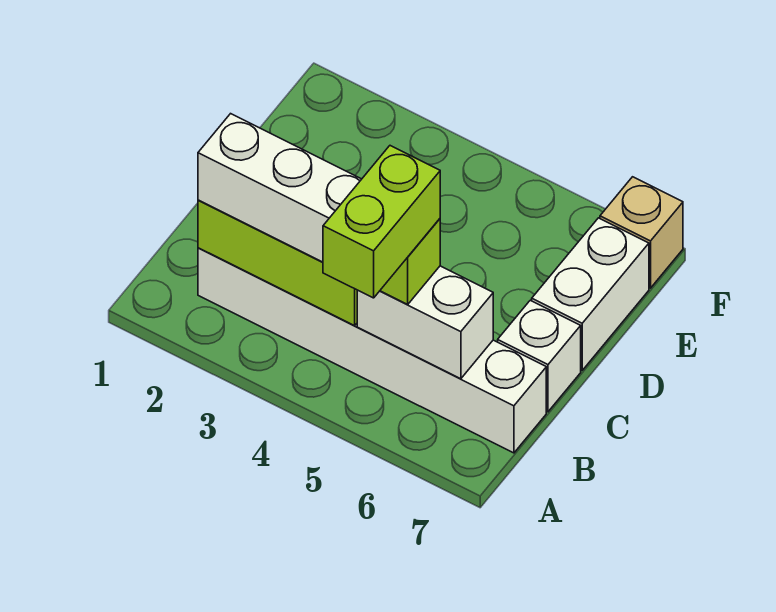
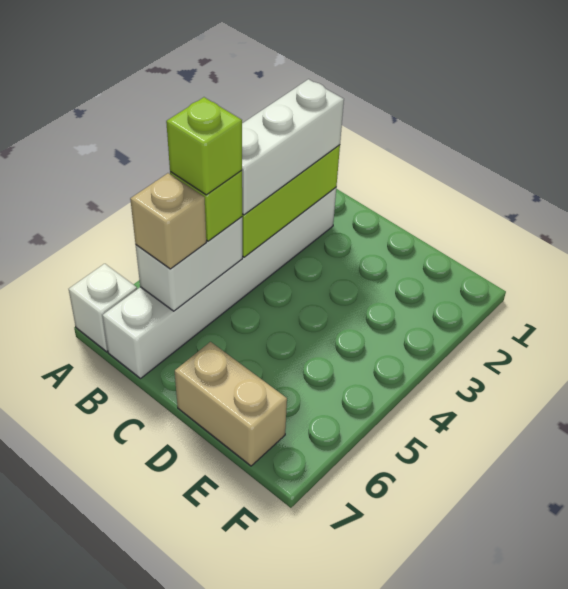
lime brick A5:B5 level 4 -> lime brick B5 level 4
white brick C7 level 1 -> white brick A7 level 1
white brick D7:E7 level 1 -> tan brick D7:E7 level 1
tan brick F7 level 1 -> tan brick B6 level 3

